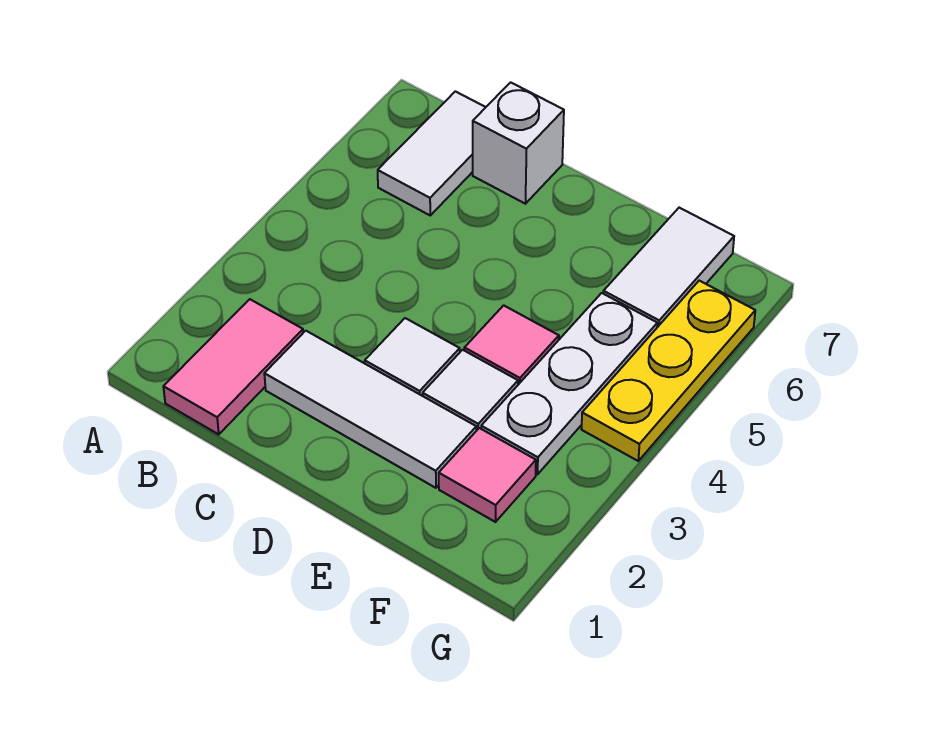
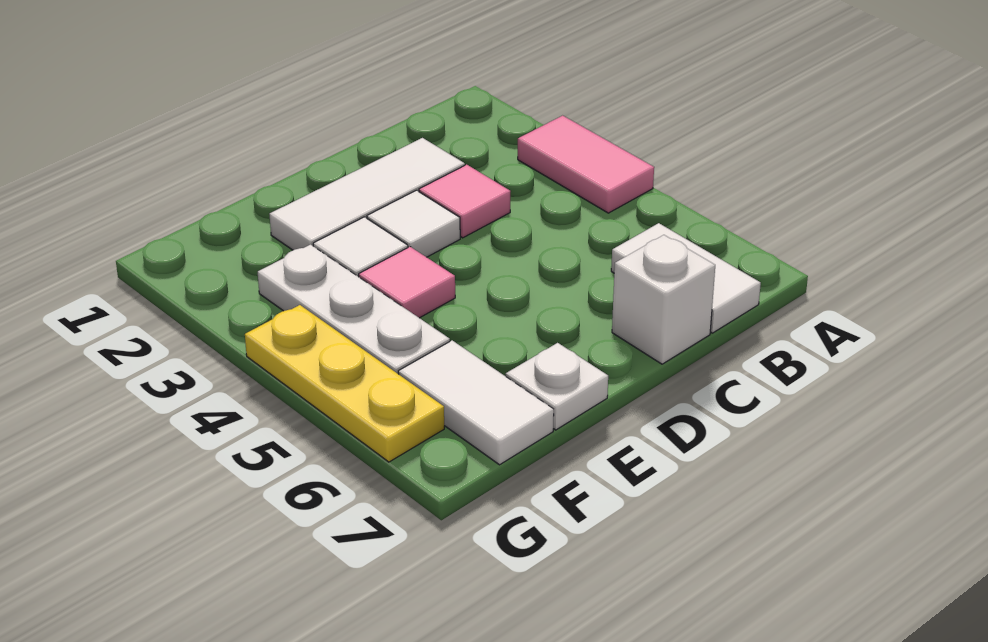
pink tile B1:B2 level 1 -> pink tile A3:A4 level 1
none -> white plate E7 level 1
pink tile F2 level 1 -> pink tile C3 level 1

